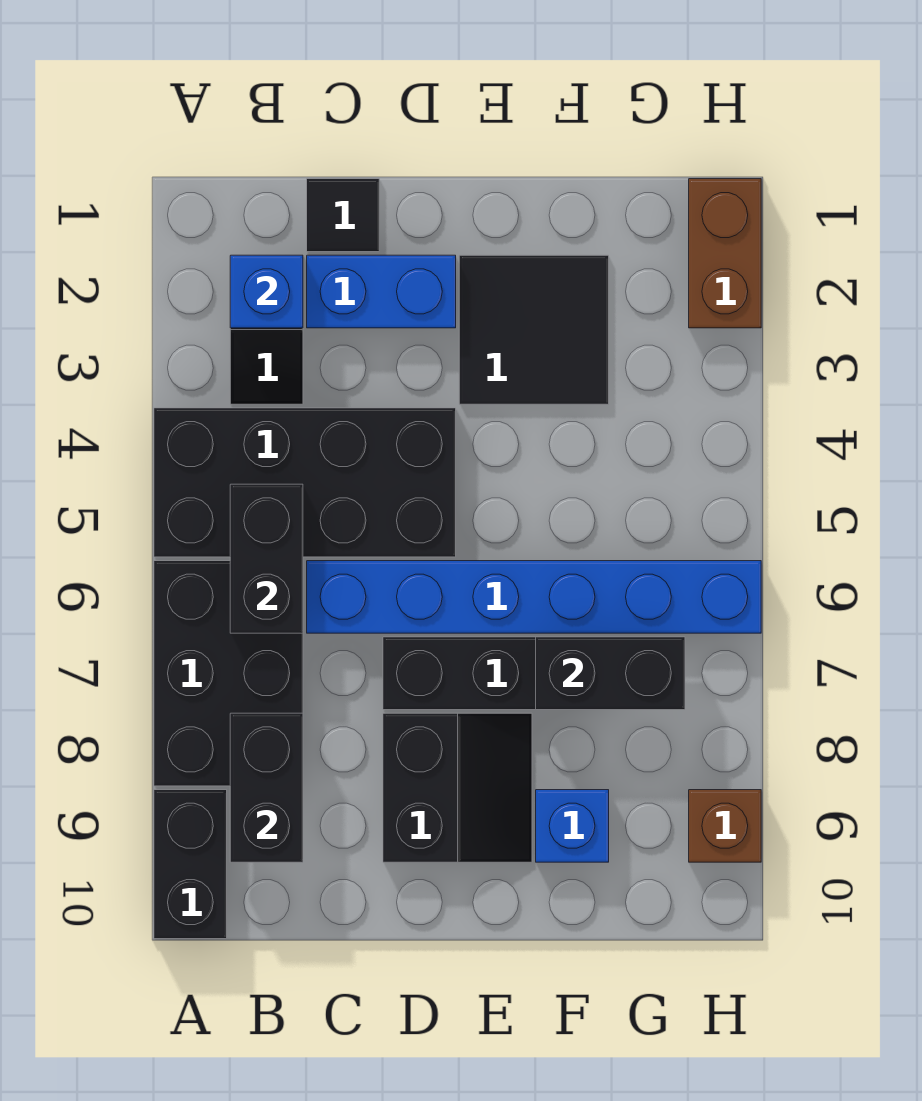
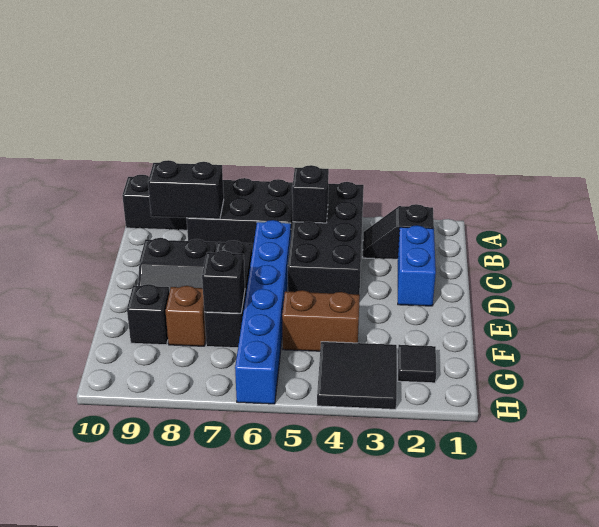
blue brick B2 level 2 -> none
black brick B5:B6 level 2 -> black brick B5 level 2
black tile C1 level 1 -> black tile G2 level 1
black tile E2:F3 level 1 -> black tile G3:H4 level 1
black brick F7:G7 level 2 -> black brick F7 level 2
blue brick F9 level 1 -> black brick F9 level 1
brown brick H1:H2 level 1 -> brown brick F4:F5 level 1
brown brick H9 level 1 -> brown brick F8 level 1

